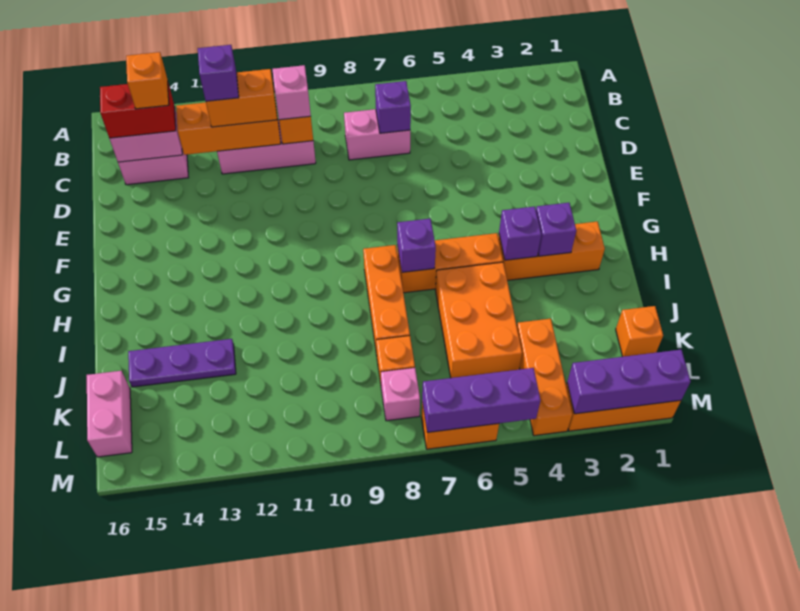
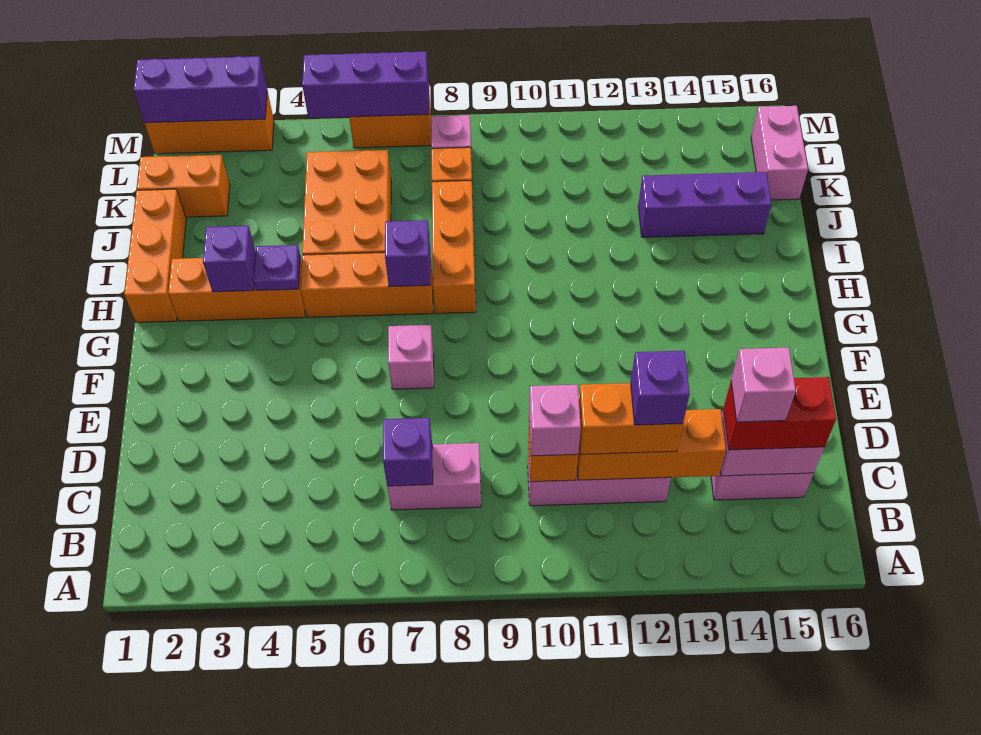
orange brick C14 level 4 -> pink brick C14 level 4
none -> pink brick F7 level 1
purple brick H4 level 2 -> purple plate H4 level 2
purple plate J13:J15 level 1 -> purple brick J13:J15 level 1
orange brick K1 level 1 -> orange brick K1:K2 level 1
orange brick K4:M4 level 1 -> orange brick H1:J1 level 1

